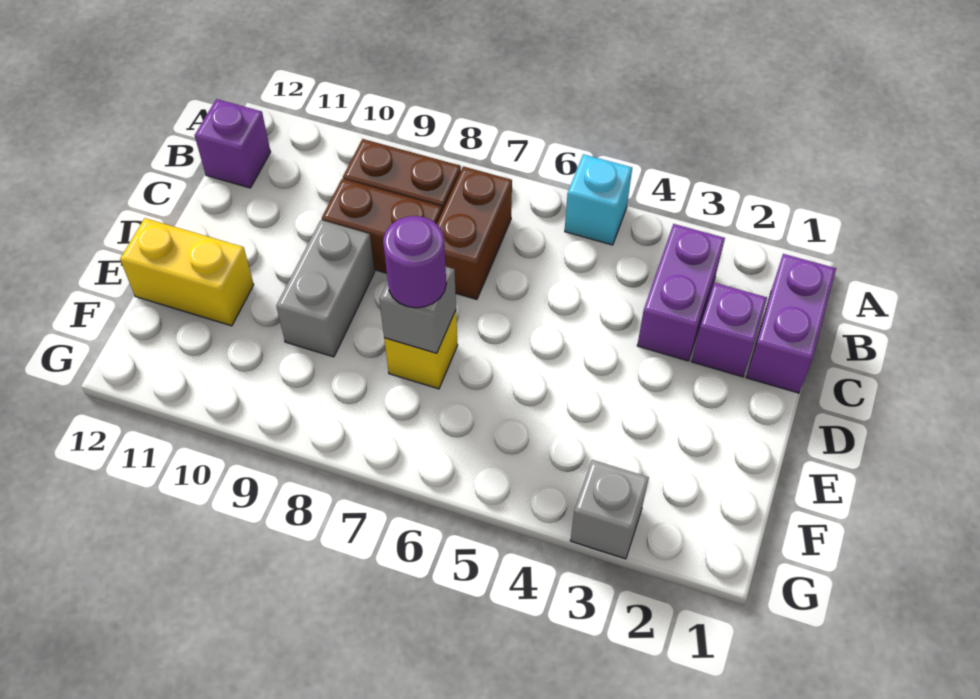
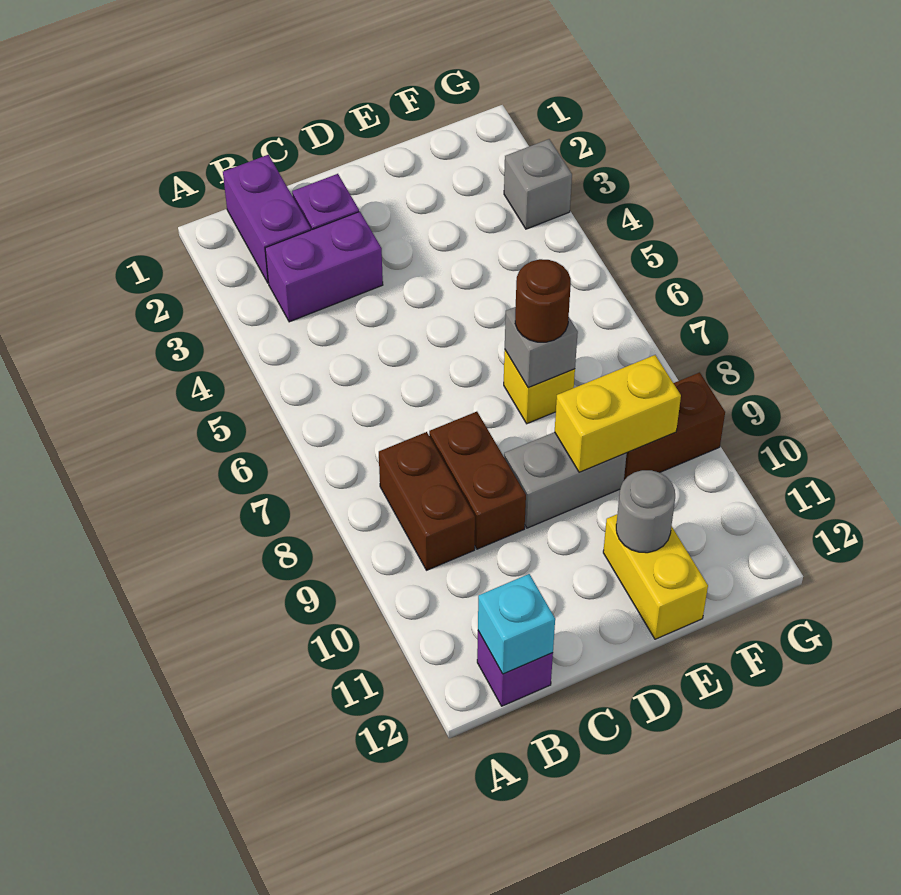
cyan brick A5 level 1 -> cyan brick B12 level 2
purple brick B1:C1 level 1 -> purple brick B1:B2 level 1
brown brick B7:C7 level 1 -> brown brick F9:G9 level 1
purple round brick E7 level 3 -> brown round brick E7 level 3
none -> yellow brick E9:F9 level 2
none -> grey round brick E11 level 2

